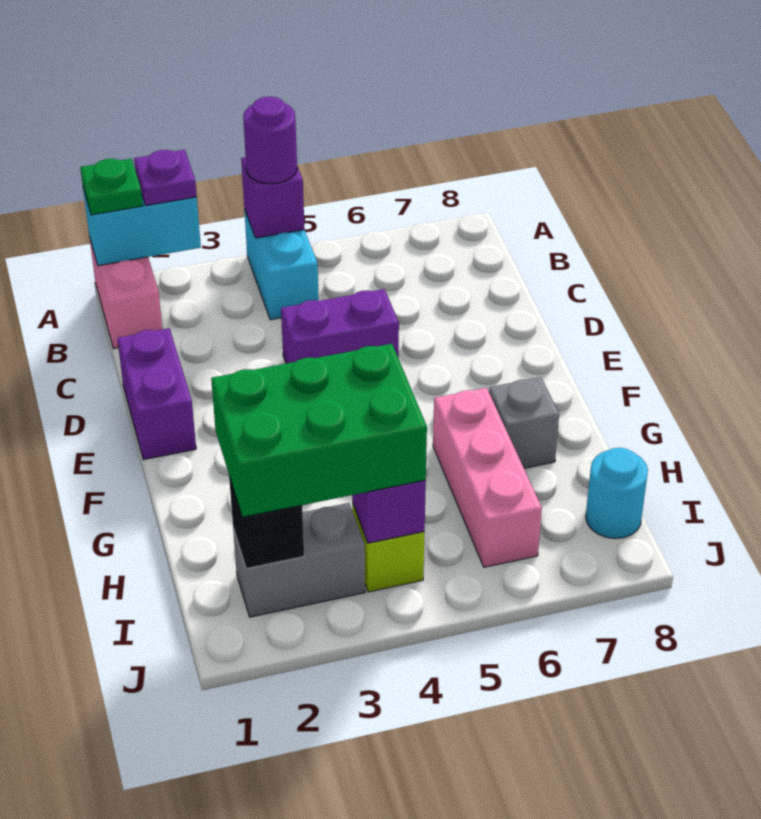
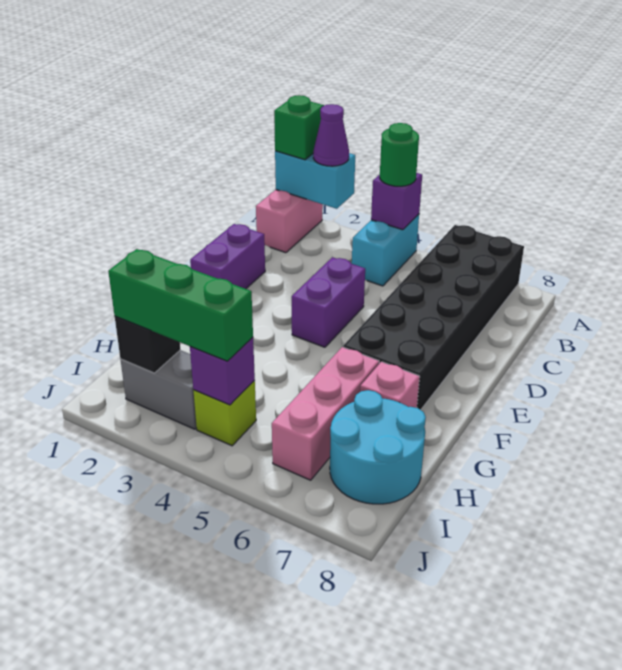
green plate A1 level 3 -> green brick A1 level 3
purple plate A2 level 3 -> purple cone A2 level 3
purple round brick A4 level 3 -> green round brick A4 level 3
none -> black brick A6:F7 level 1
purple brick D4:D5 level 1 -> purple brick D4:E4 level 1
grey brick G7 level 1 -> pink brick G7 level 1
green brick H2:I4 level 3 -> green brick I2:I4 level 3
cyan round brick I8 level 1 -> cyan round brick H7:I8 level 1

